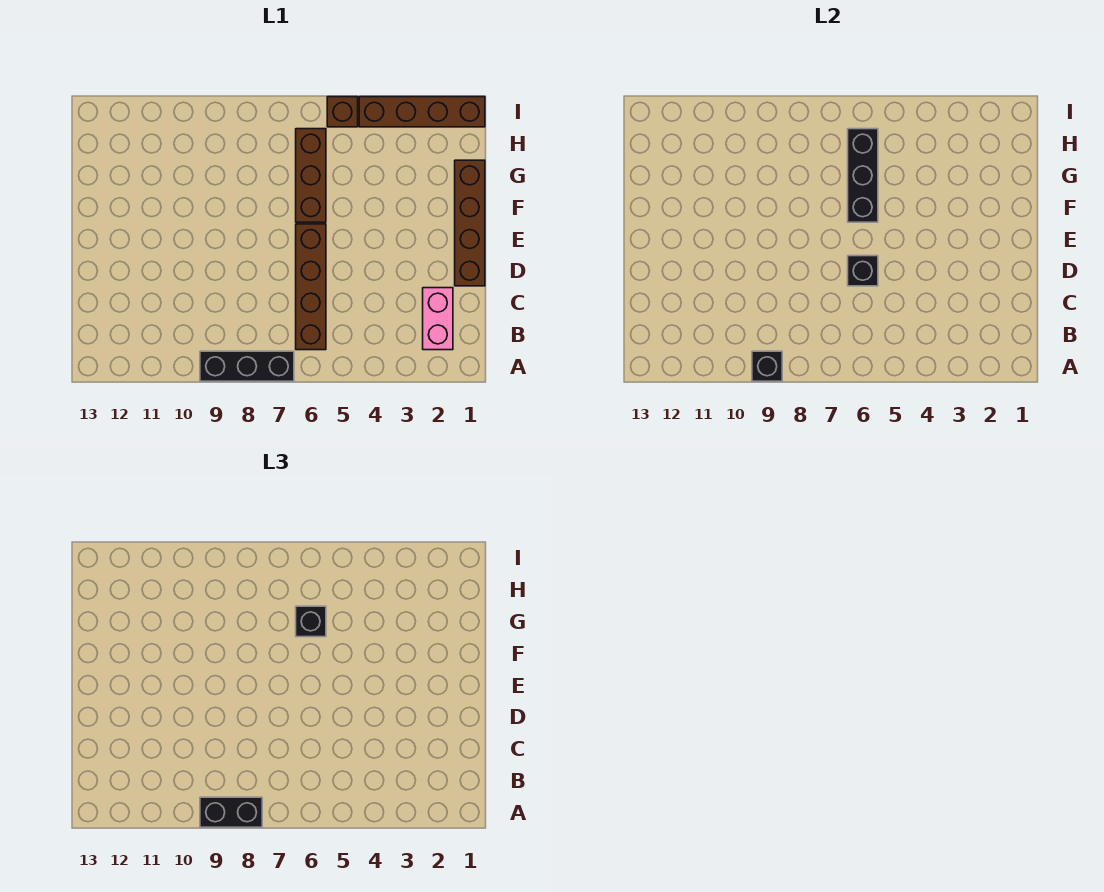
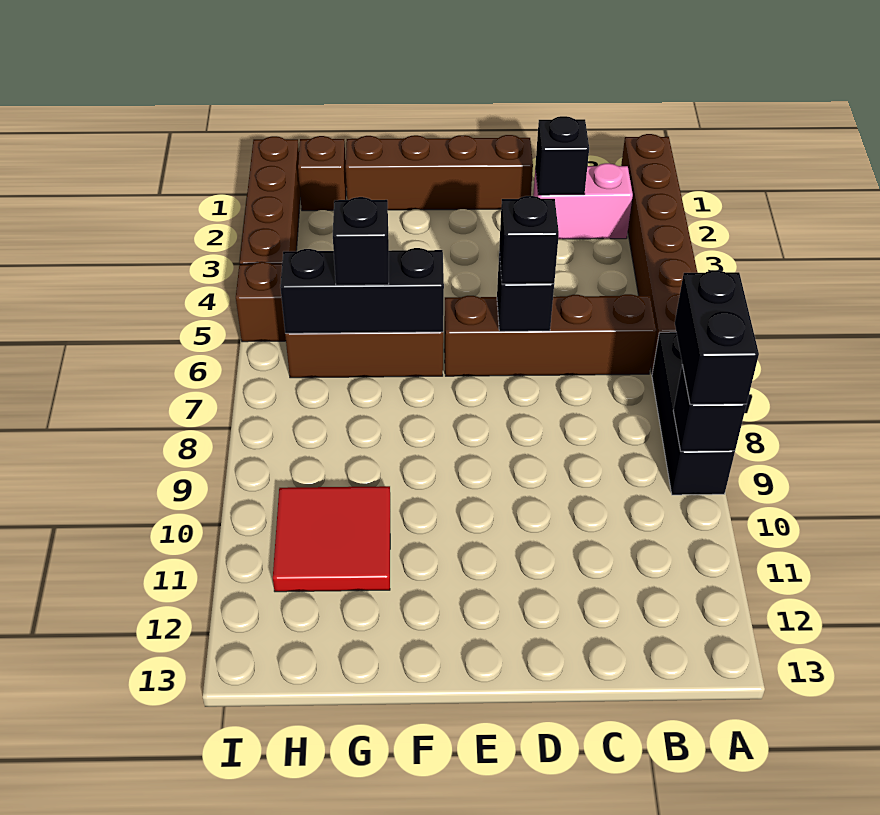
none -> brown brick A1:A6 level 1
none -> black brick C2 level 2
none -> black brick D6 level 3
none -> red tile G10:H11 level 1
none -> brown brick H1 level 1

